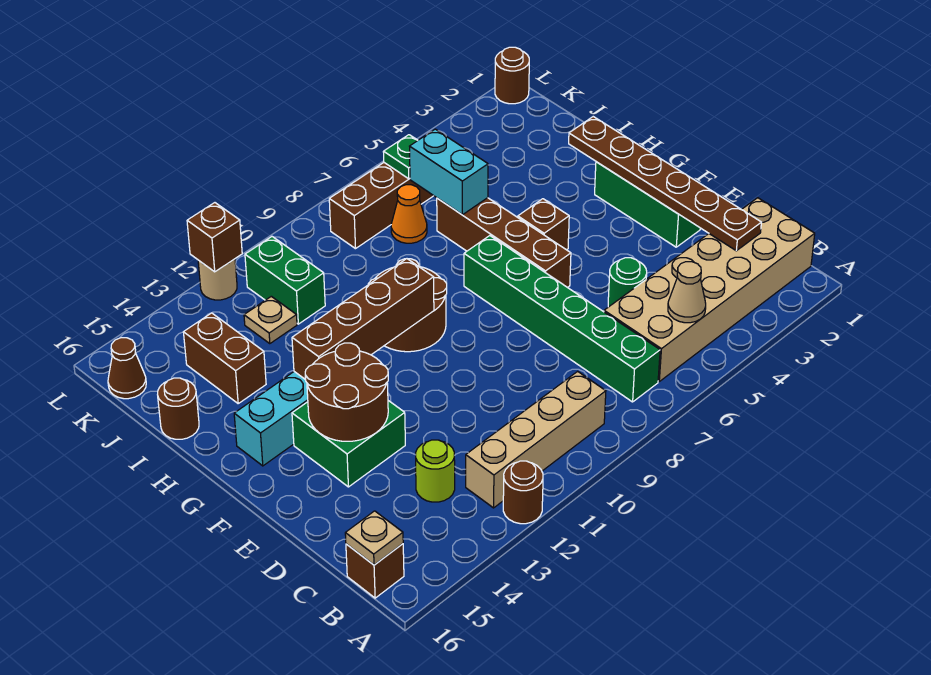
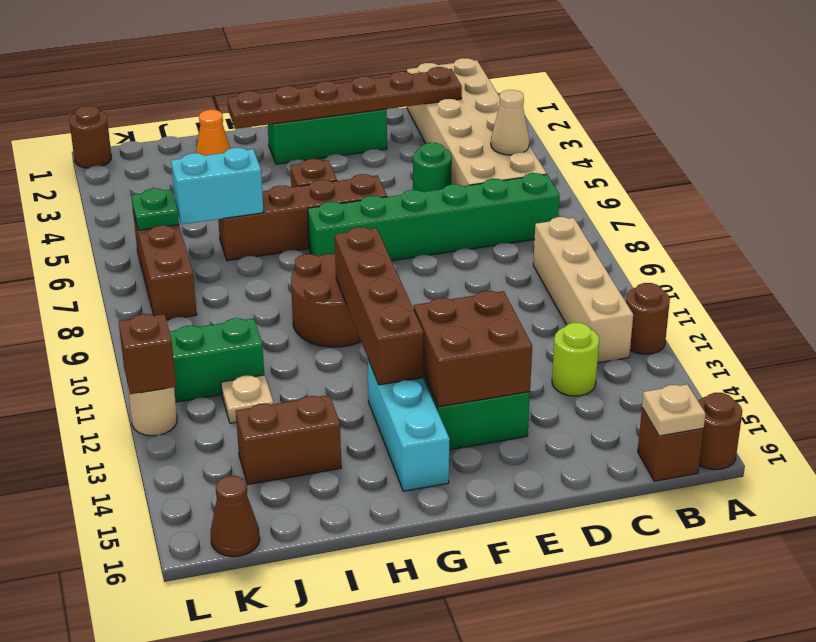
brown round brick E13:F14 level 2 -> brown brick E13:F14 level 2
brown round brick I16 level 1 -> brown round brick A16 level 1
orange cone J7 level 1 -> orange cone I2 level 1

